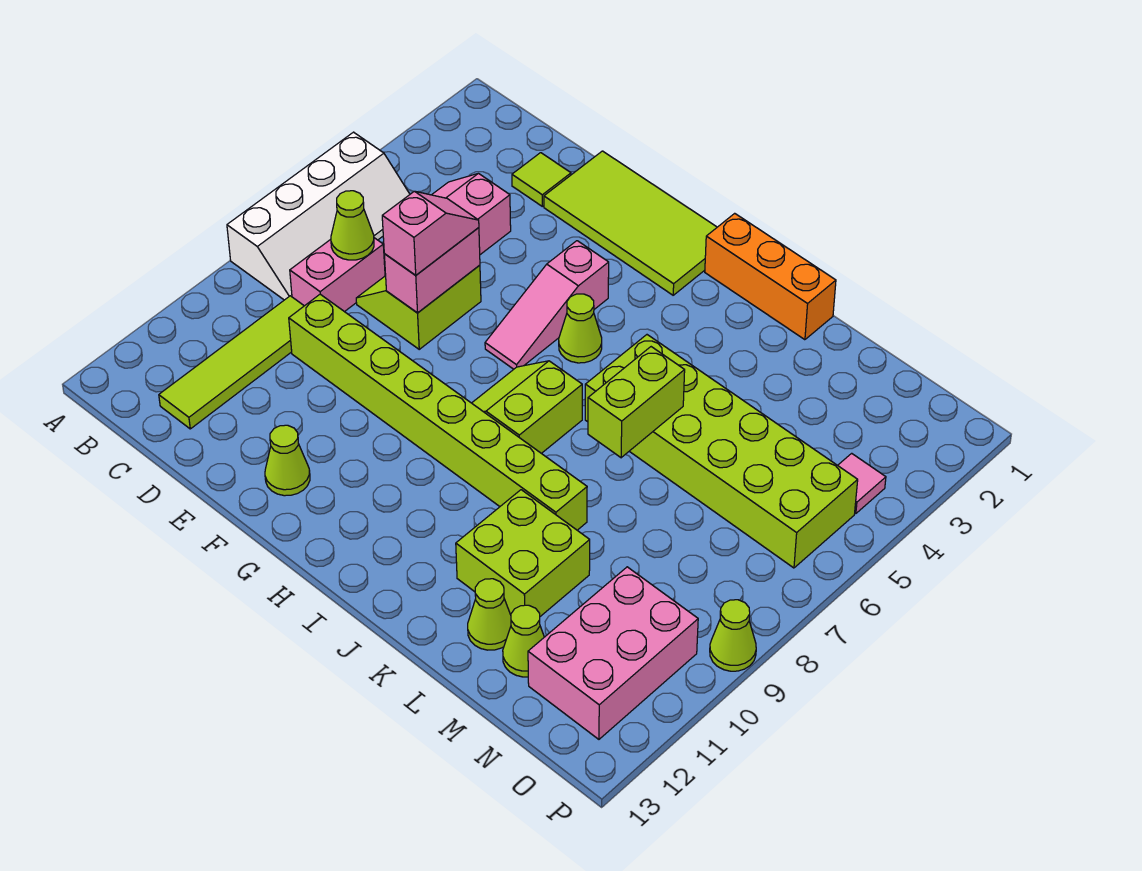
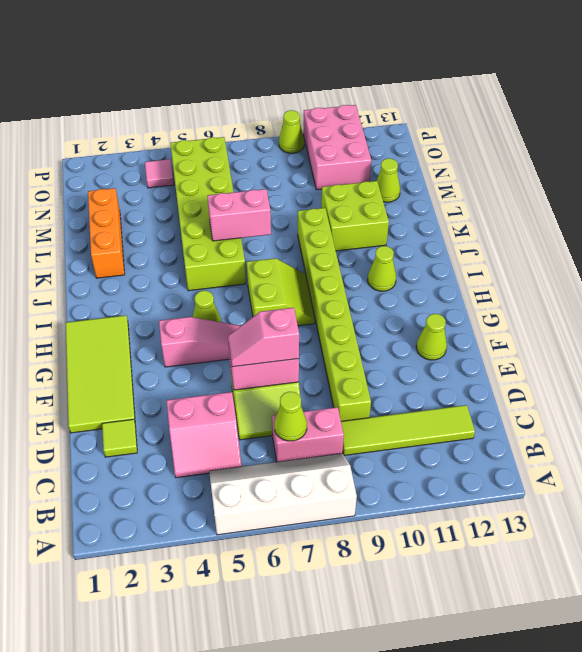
lime slope H7:I8 level 1 top I -> lime slope H7:I8 level 1 top 7
orange brick I1:K1 level 1 -> orange brick K2:M2 level 1
lime brick K6:K7 level 2 -> pink brick K6:K7 level 2
lime cone L12 level 1 -> lime cone I11 level 1
pink brick N10:O12 level 1 -> pink brick N10:P11 level 1

